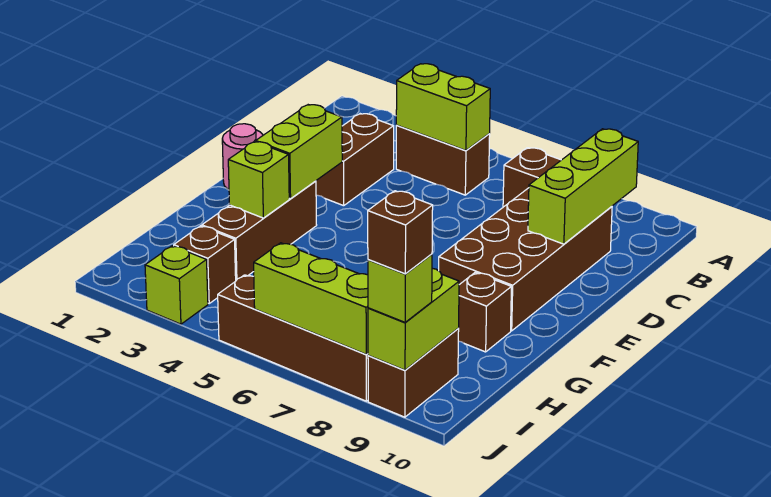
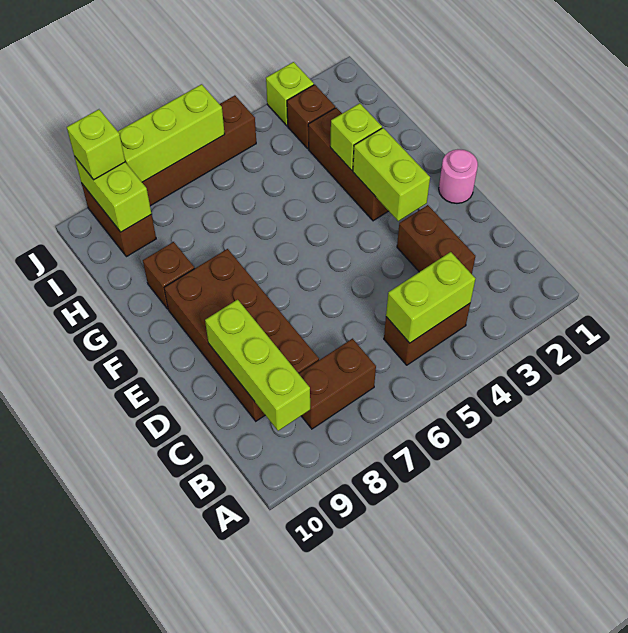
brown brick J9 level 4 -> none

